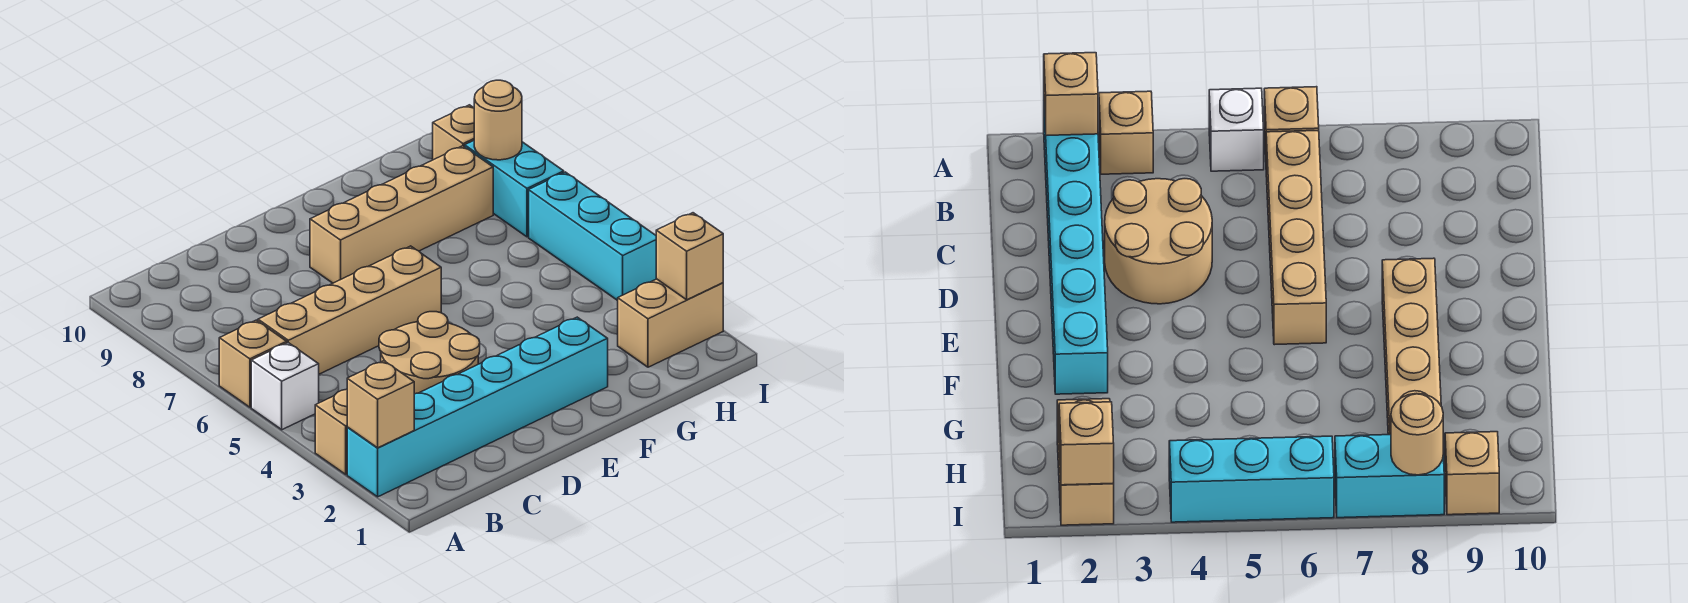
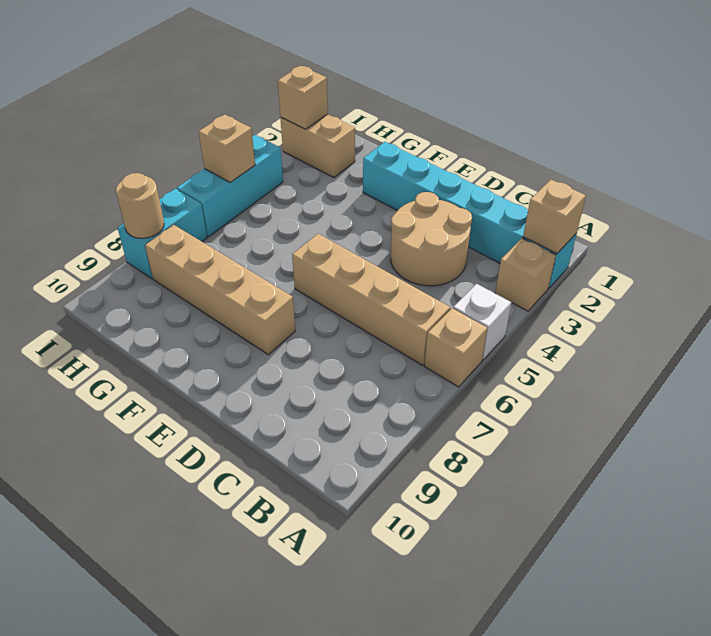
tan brick I9 level 1 -> tan brick I5 level 2

